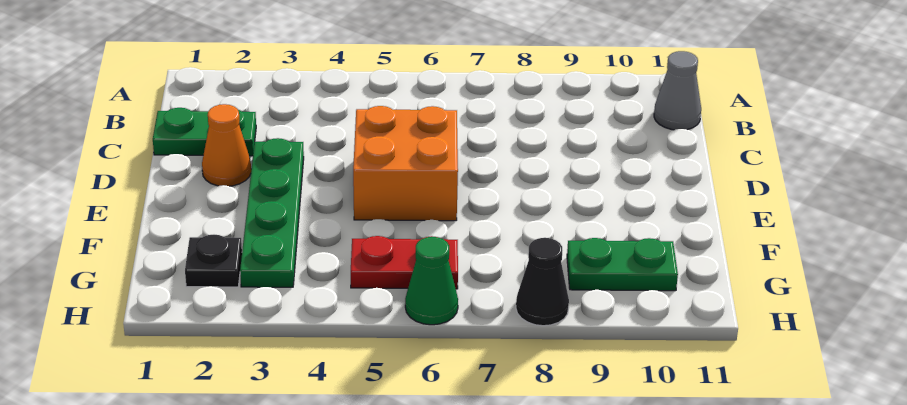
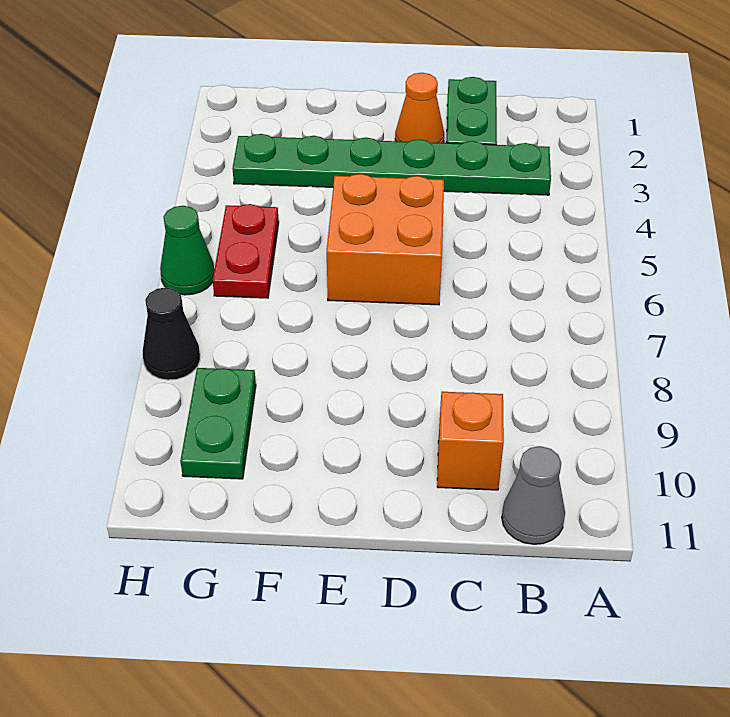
none -> orange brick C10 level 1
green plate D3:G3 level 1 -> green plate B3:G3 level 1
black plate G2 level 1 -> none

